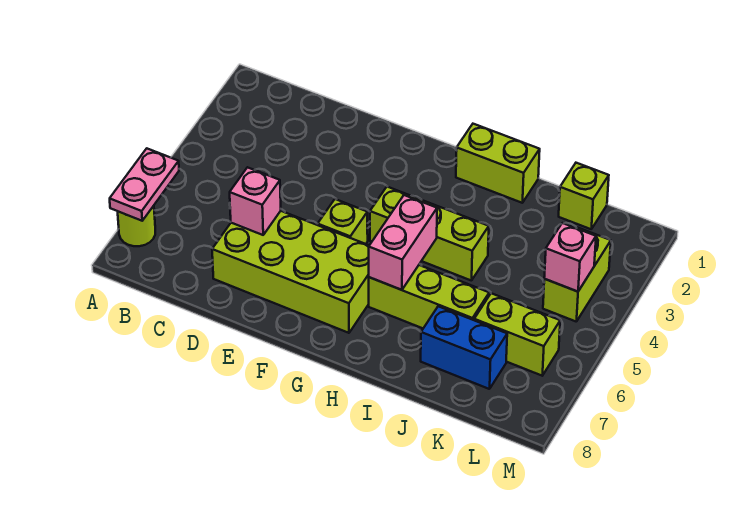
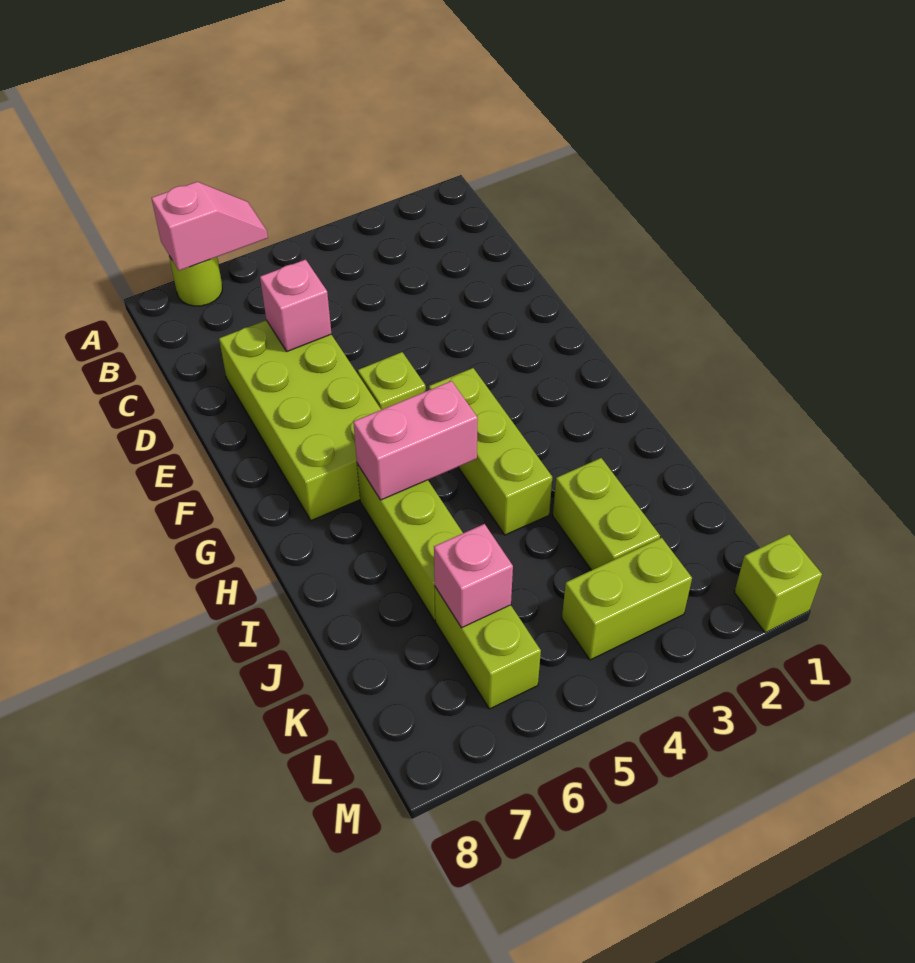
pink plate A6:A7 level 2 -> pink slope A6:A7 level 2 top 7
lime brick H1:I1 level 1 -> lime brick J3:K3 level 1
blue brick J7:K7 level 1 -> none
lime brick K1 level 1 -> lime brick M1 level 1
pink brick L4 level 2 -> pink brick K6 level 2

